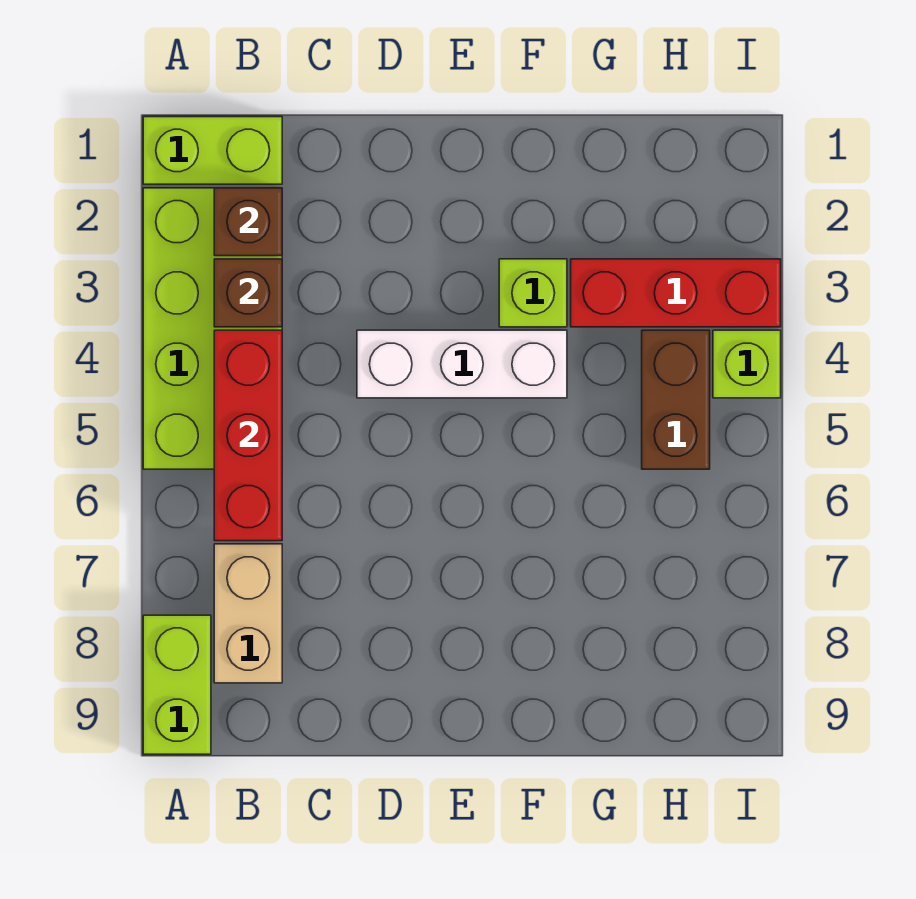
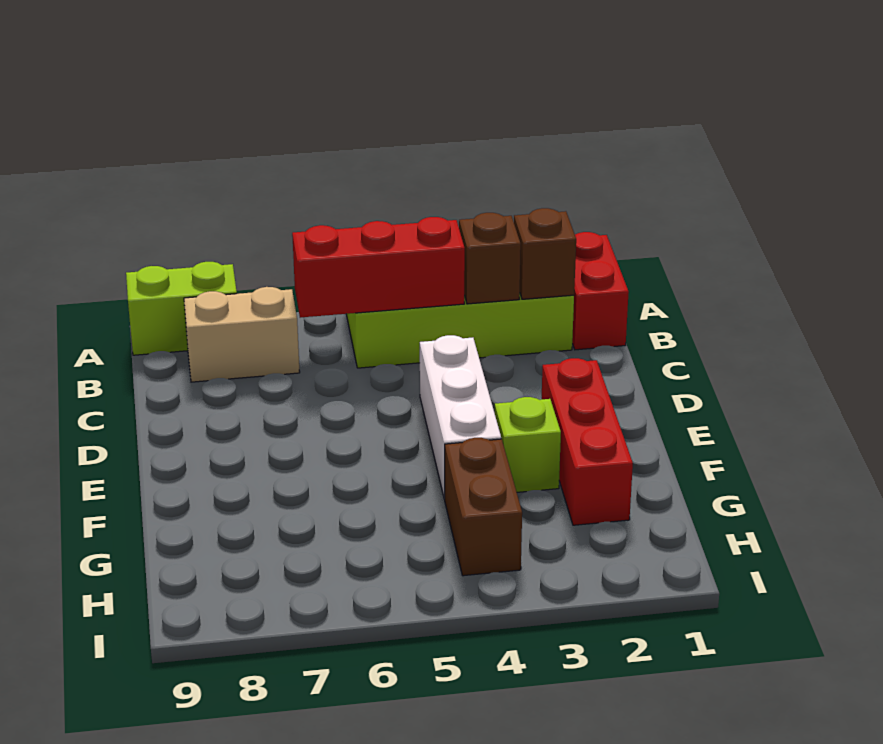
lime brick A1:B1 level 1 -> red brick A1:B1 level 1
red brick G3:I3 level 1 -> red brick E2:G2 level 1
brown brick H4:H5 level 1 -> brown brick G4:H4 level 1
lime brick I4 level 1 -> none

